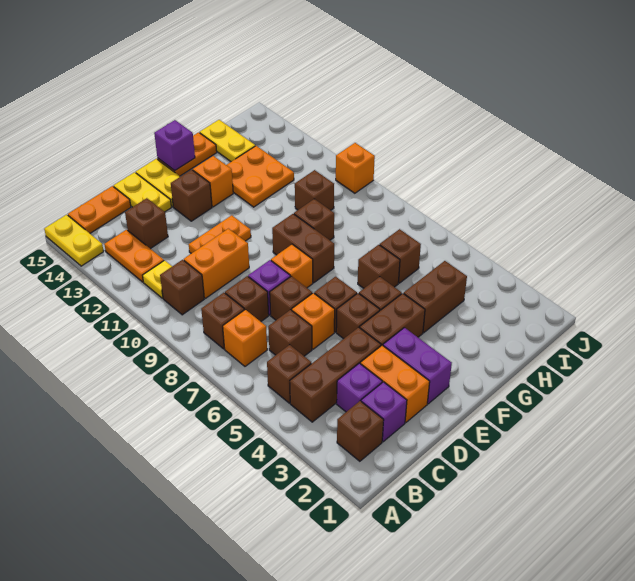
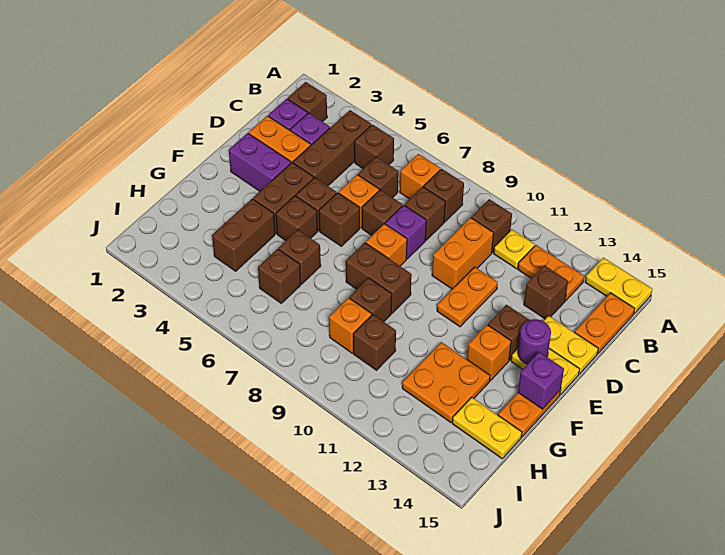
none -> purple round brick E14 level 2
orange brick J10 level 1 -> orange brick H9 level 1

